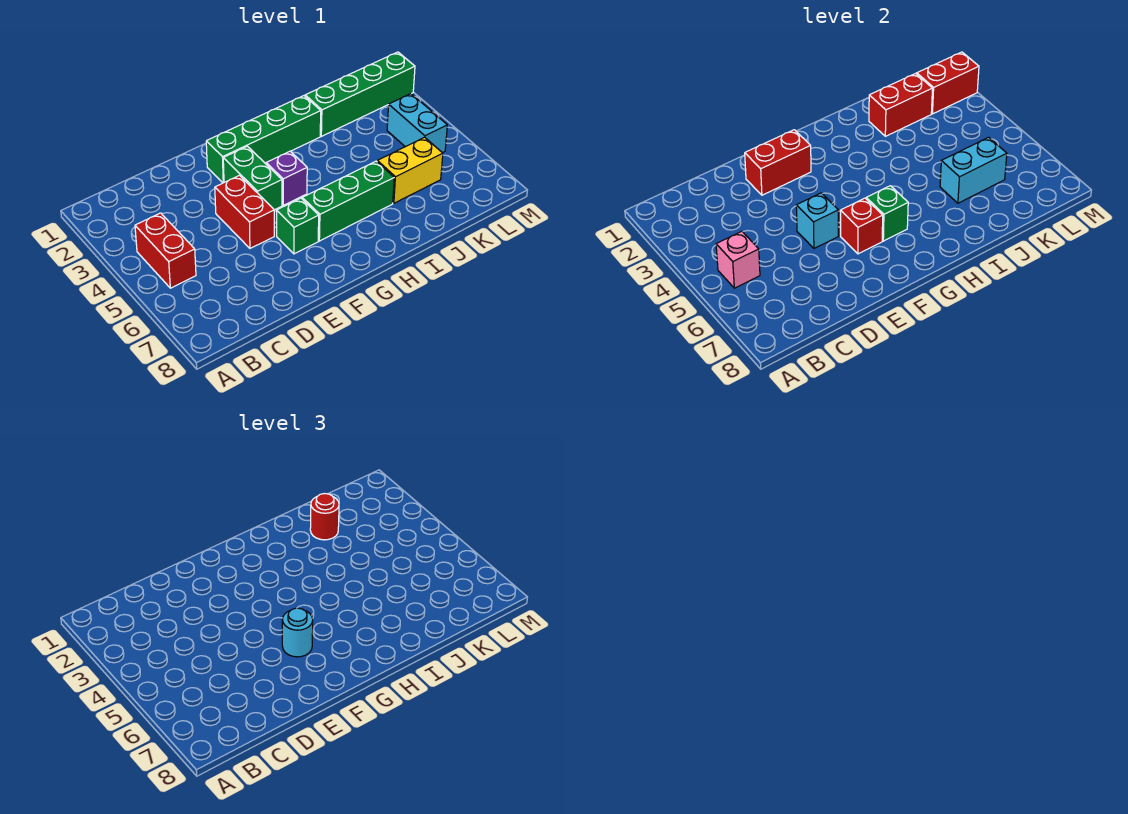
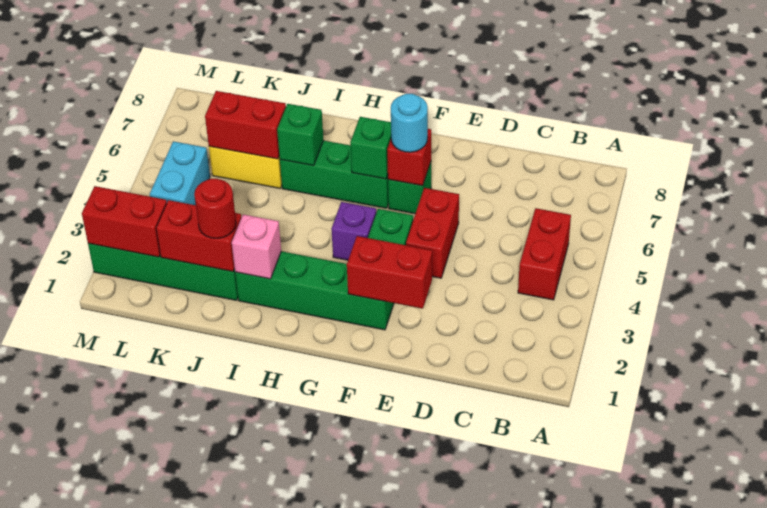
pink brick B5 level 2 -> pink brick I2 level 2
cyan brick E5 level 2 -> none
none -> green brick I6 level 2
cyan brick J6:K6 level 2 -> red brick J6:K6 level 2

